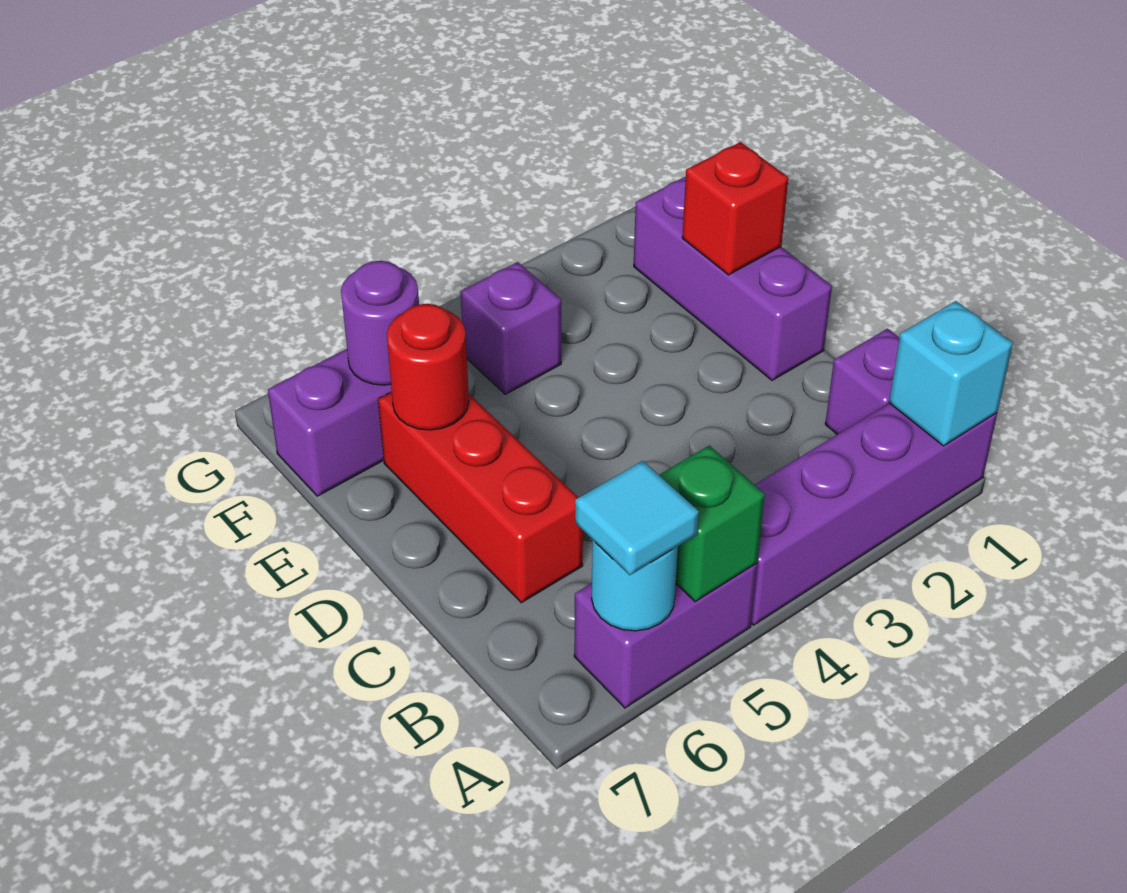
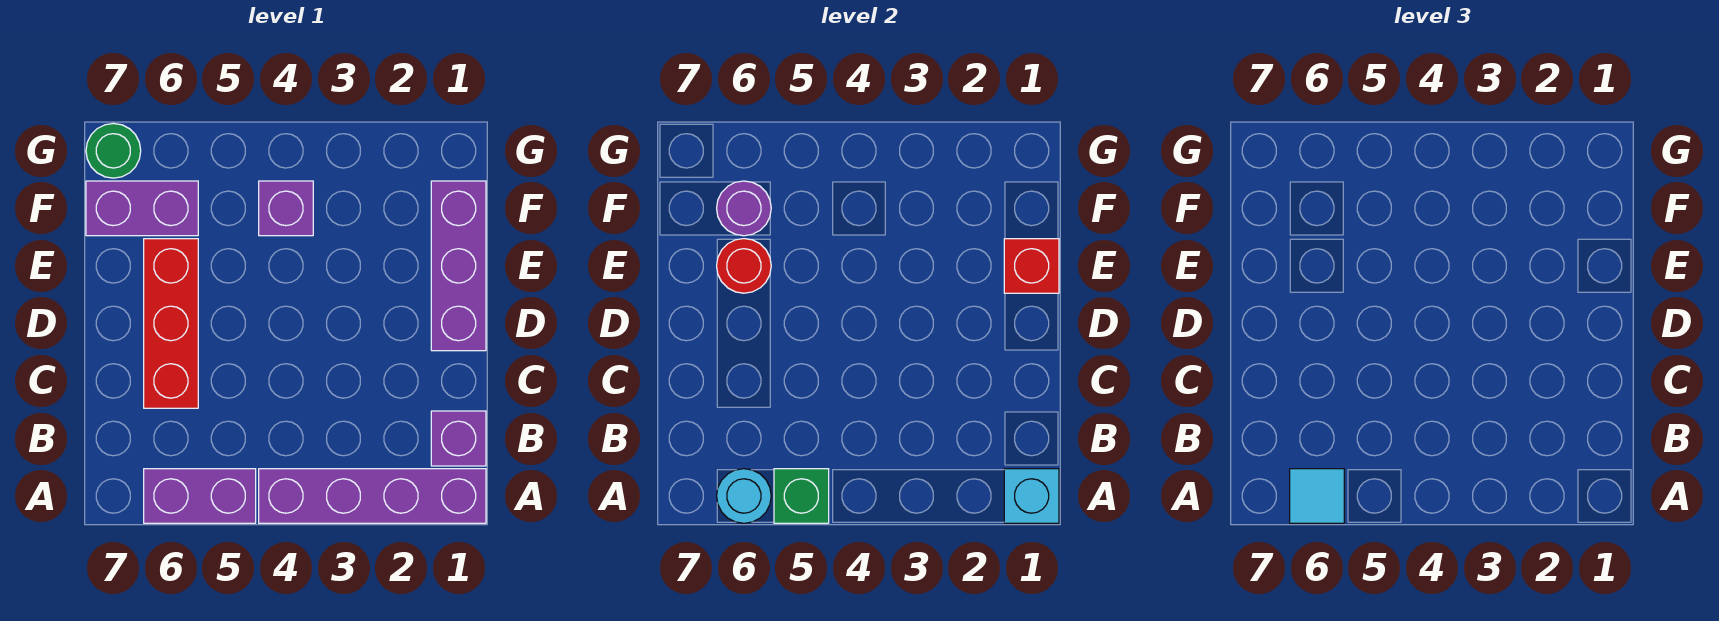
none -> green round brick G7 level 1

